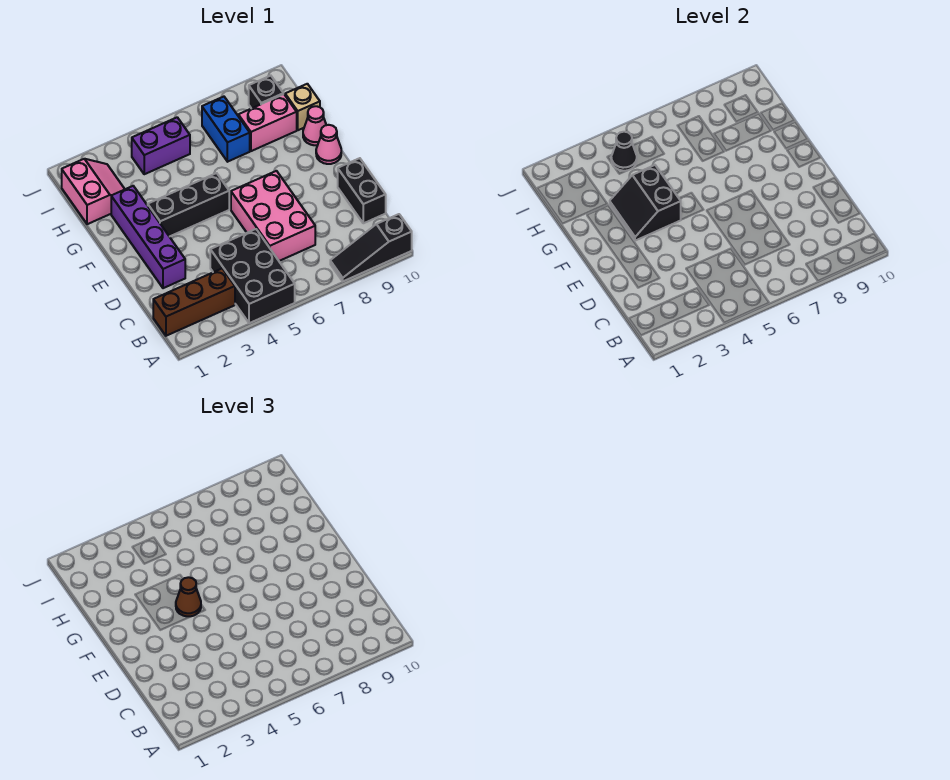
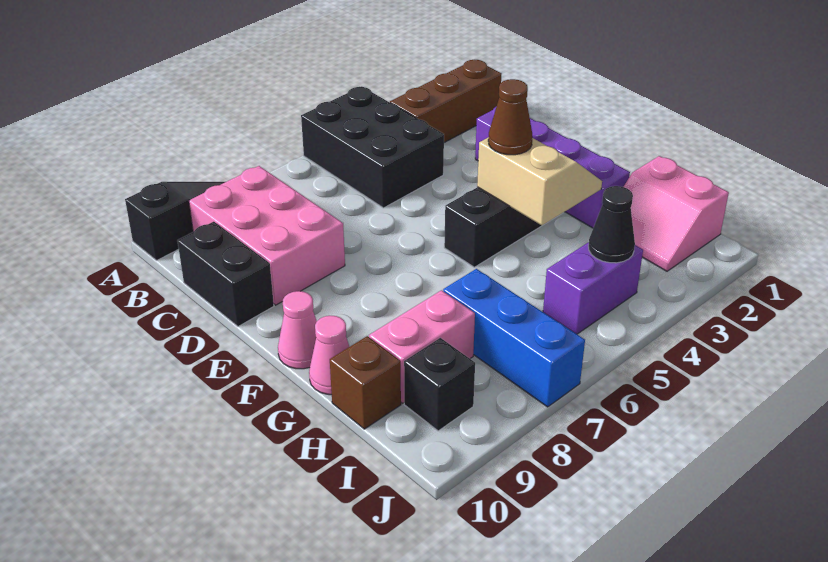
pink brick C6:E7 level 1 -> pink brick B8:D9 level 1
black slope F3:G4 level 2 top 4 -> tan slope F3:G4 level 2 top 4
blue brick H7:I7 level 1 -> blue brick H7:J7 level 1
tan brick H10 level 1 -> brown brick H10 level 1

